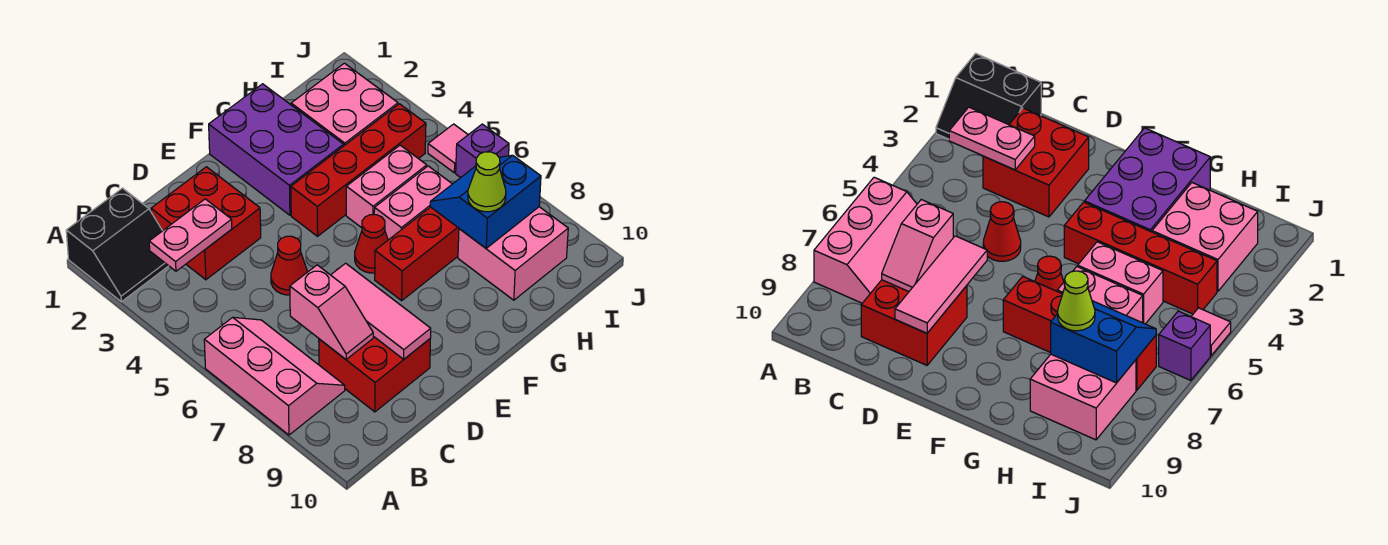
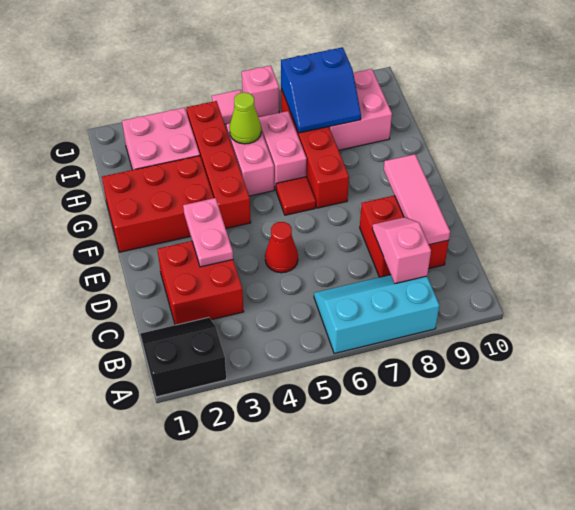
black slope A1:B2 level 1 top 1 -> black slope A1:B2 level 1 top A
pink slope A6:B8 level 1 top A -> cyan slope A6:B8 level 1 top A
pink plate B3:C3 level 2 -> pink plate D3:E3 level 2
pink slope C7:C8 level 2 top 7 -> pink slope B8:C8 level 2 top B
pink tile D7:D9 level 2 -> pink tile C9:E9 level 2
purple brick F1:G3 level 1 -> red brick F1:G3 level 1
red cone F6 level 1 -> red tile F6 level 1
blue slope H7:I8 level 2 top 8 -> blue slope H7:I8 level 2 top I
lime cone H8 level 3 -> lime cone H5 level 2
purple brick J6 level 1 -> pink brick J6 level 1

